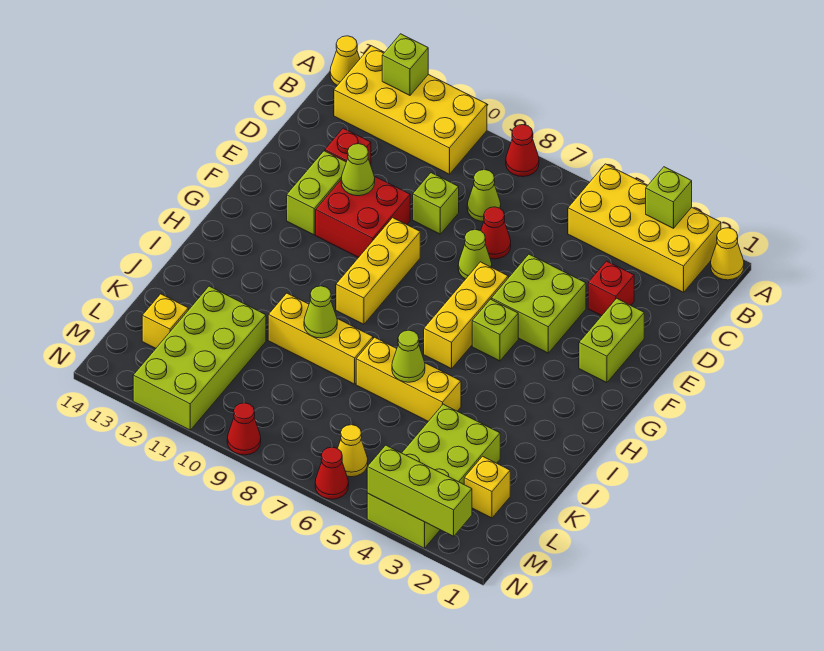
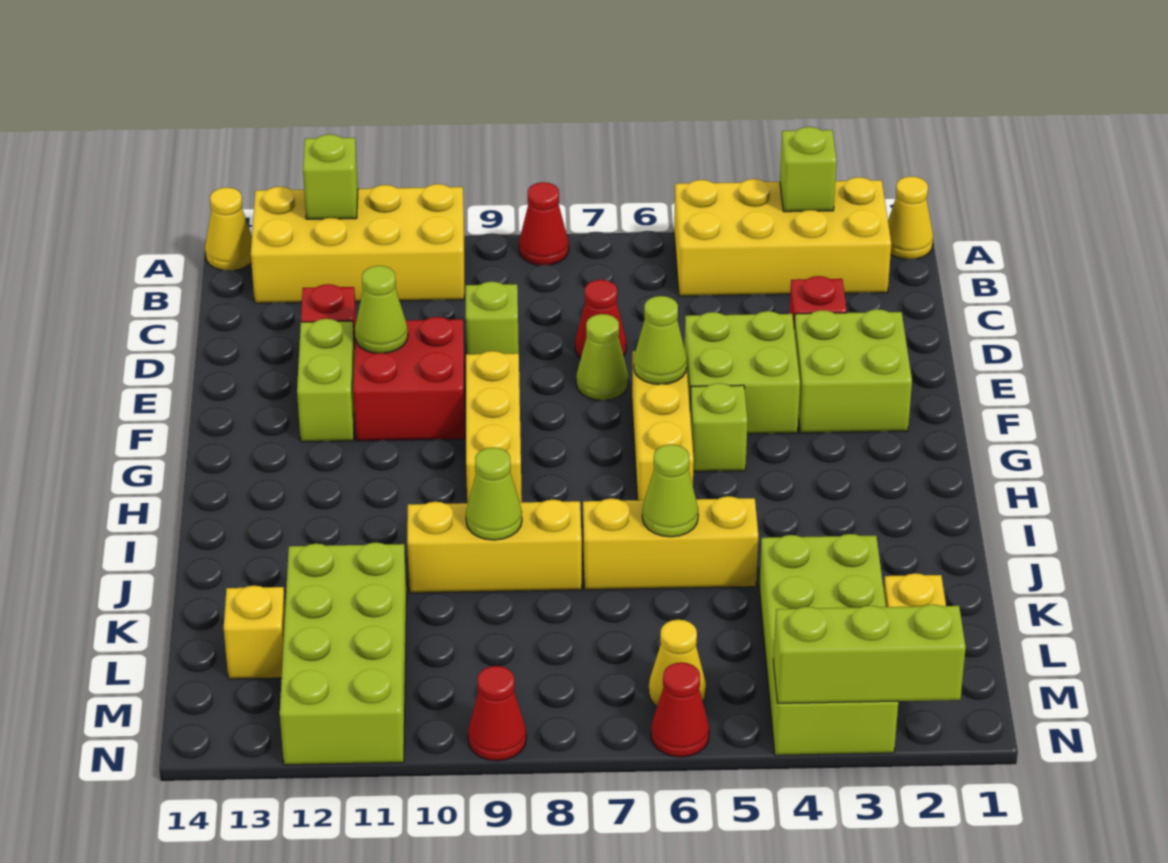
lime cone C8 level 1 -> lime cone F6 level 2
lime brick E2:F2 level 1 -> lime brick E2:F3 level 1

